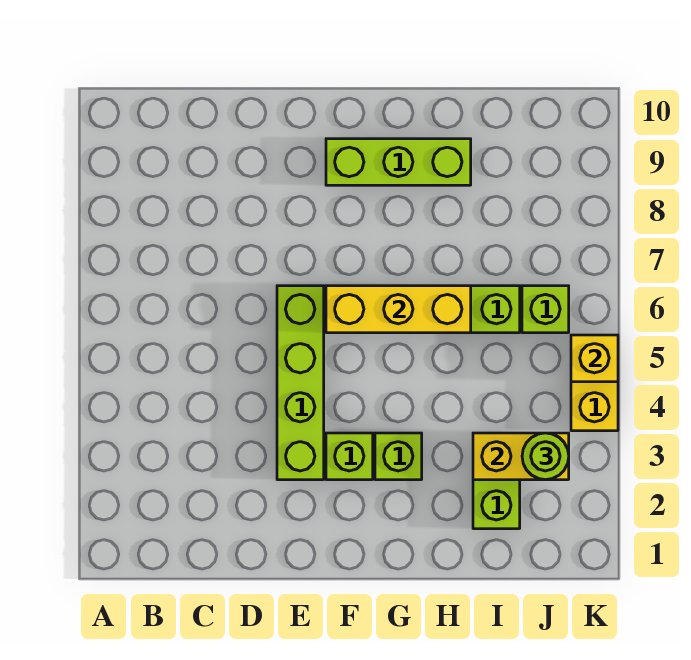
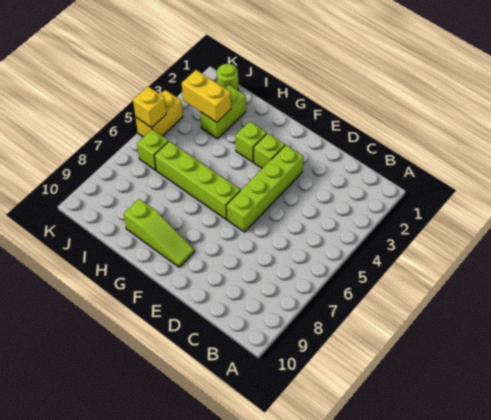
yellow brick F6:H6 level 2 -> none
lime brick F9:H9 level 1 -> lime slope F9:H9 level 1 top H
lime round brick J3 level 3 -> lime round brick J1 level 1

